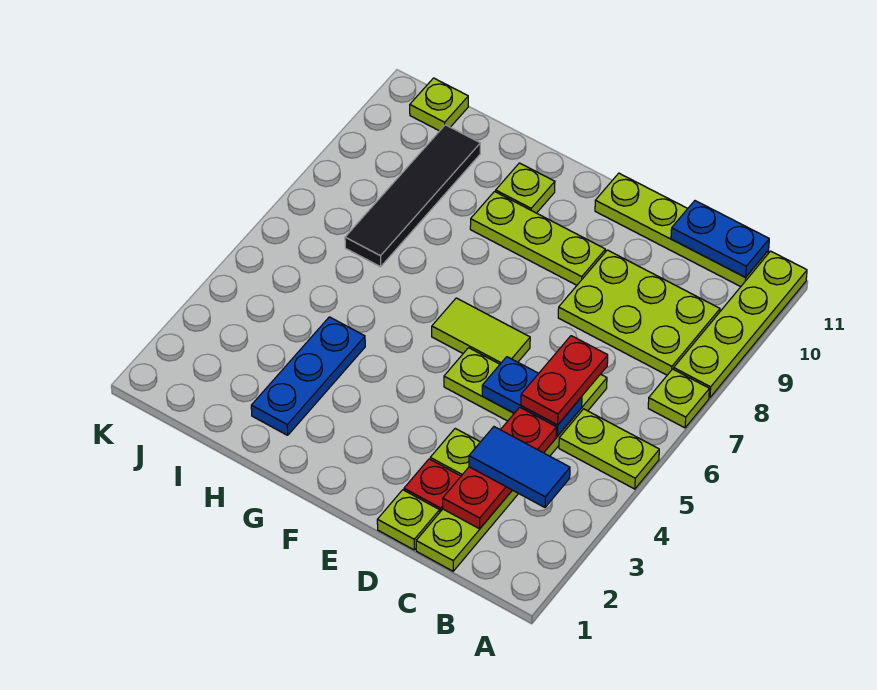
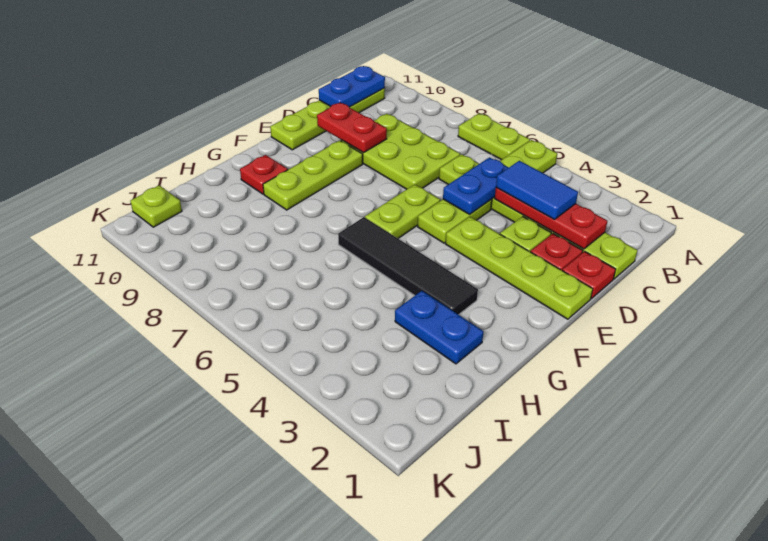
lime plate A7 level 1 -> lime plate A6:A7 level 1
lime plate A8:A11 level 1 -> lime plate E1:E4 level 1
blue tile B3:C3 level 3 -> blue tile C3:C4 level 3
lime plate B8:D9 level 1 -> lime plate C7:D9 level 1
red plate C5:C6 level 3 -> red plate D9:D10 level 2
lime plate D1 level 1 -> red plate D1 level 1
lime tile E6:F6 level 1 -> lime plate E6:F6 level 1
lime plate G10 level 1 -> red plate G10 level 1
blue plate H2:H4 level 1 -> blue plate H2:H3 level 1
black tile I7:I10 level 1 -> black tile G3:G6 level 1

